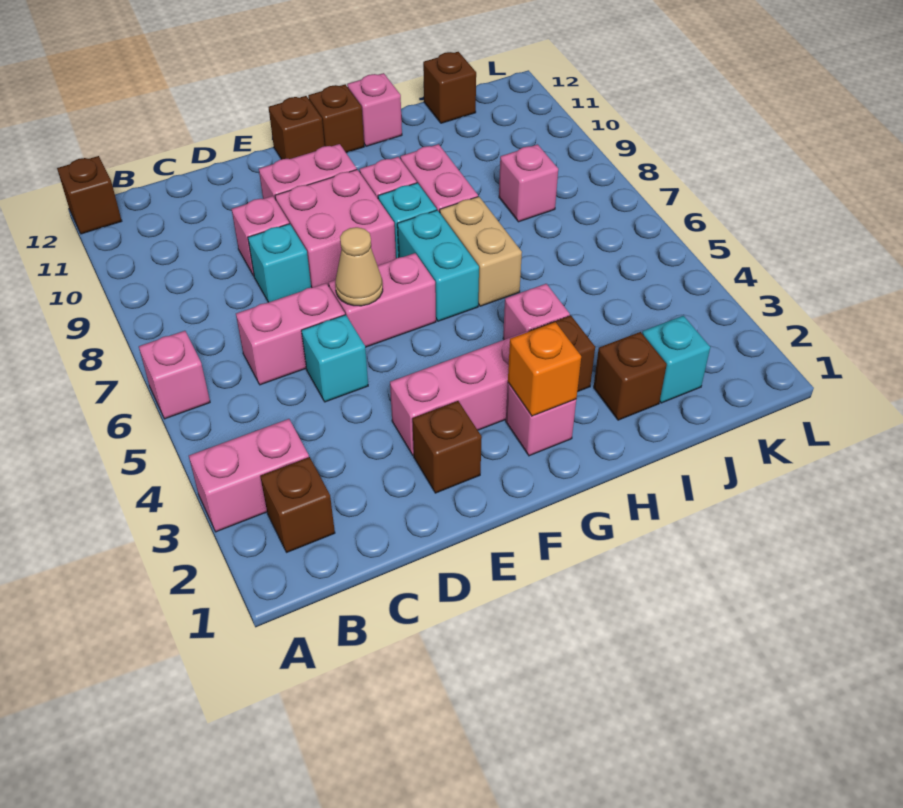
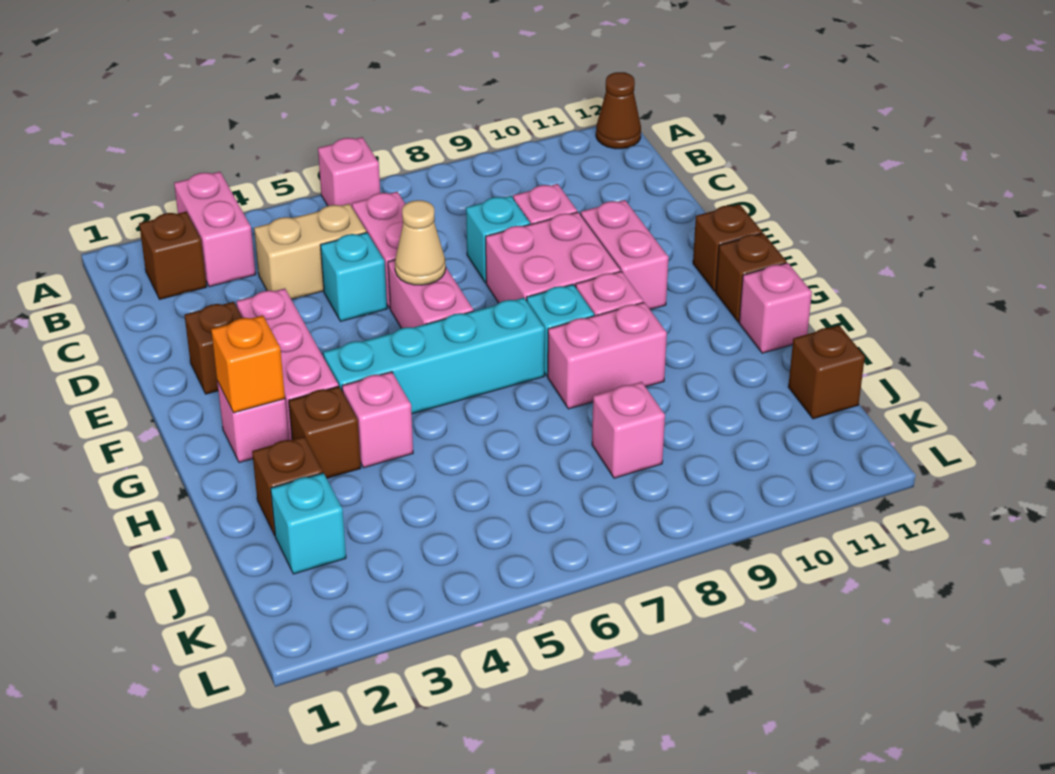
brown brick A12 level 1 -> brown cone A12 level 1
cyan brick G6:G7 level 1 -> cyan brick G4:G7 level 1
tan brick H6:H7 level 1 -> tan brick C4:C5 level 1

